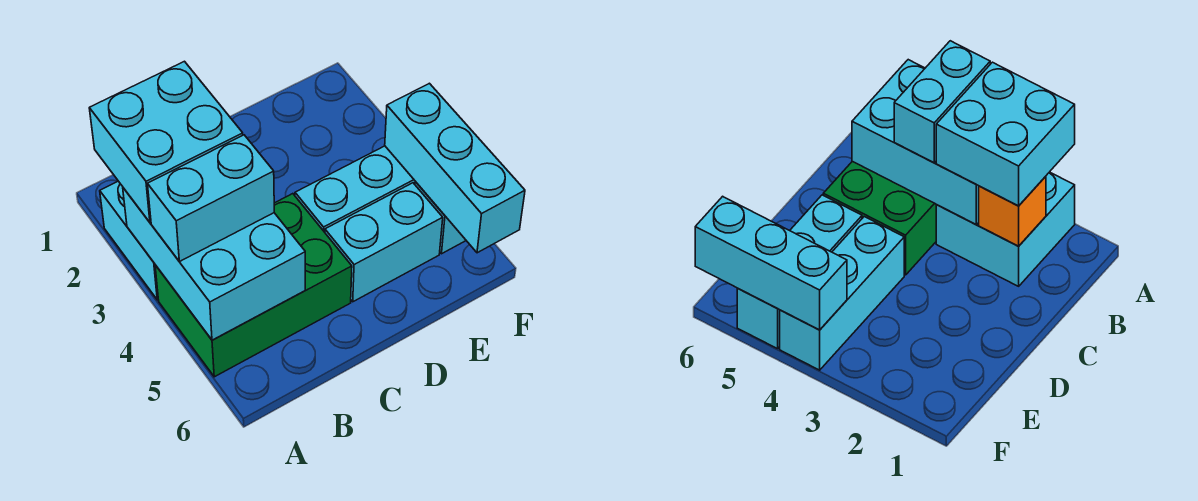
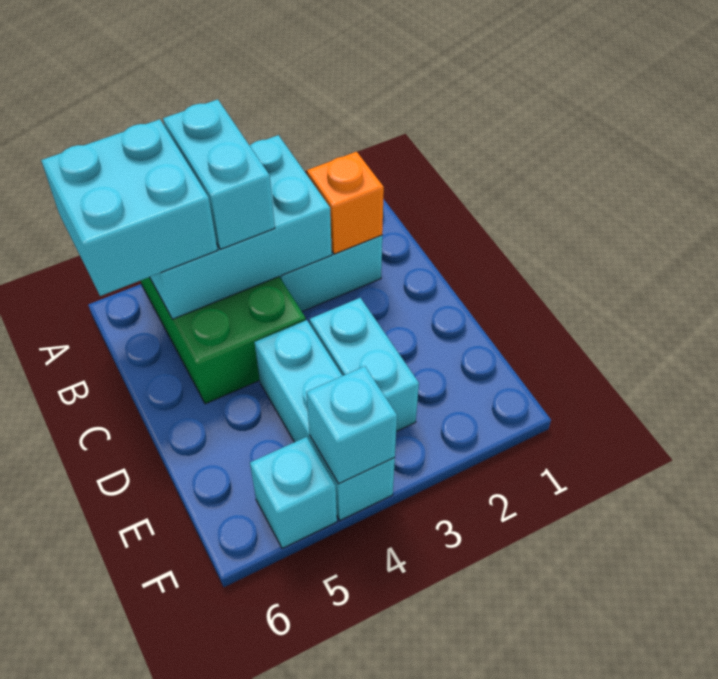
cyan brick A2:B3 level 3 -> cyan brick A5:B6 level 3
cyan brick D5:E5 level 1 -> cyan brick D3:E3 level 1
cyan brick F4:F6 level 2 -> cyan brick F4 level 2

